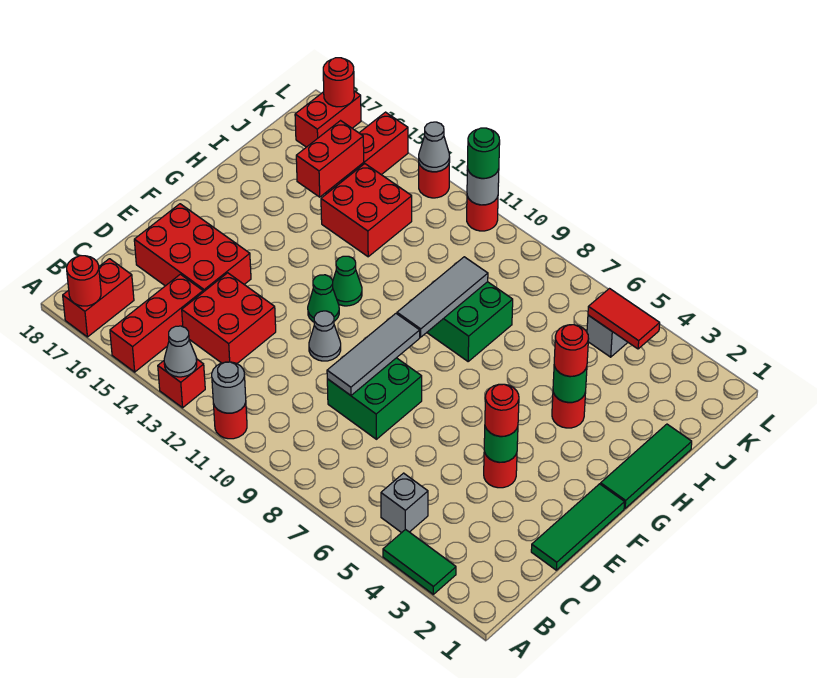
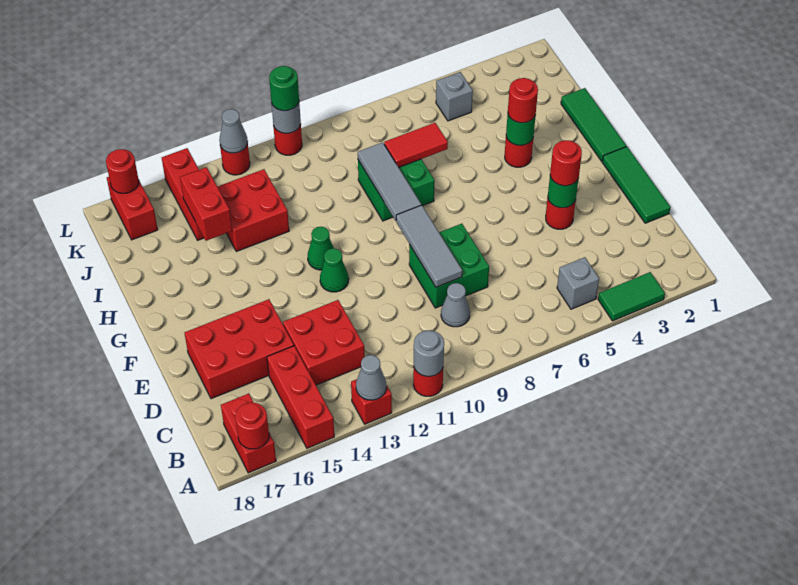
grey cone E11 level 1 -> grey cone C9 level 1
red tile K4:K5 level 2 -> red tile I7:I8 level 2

